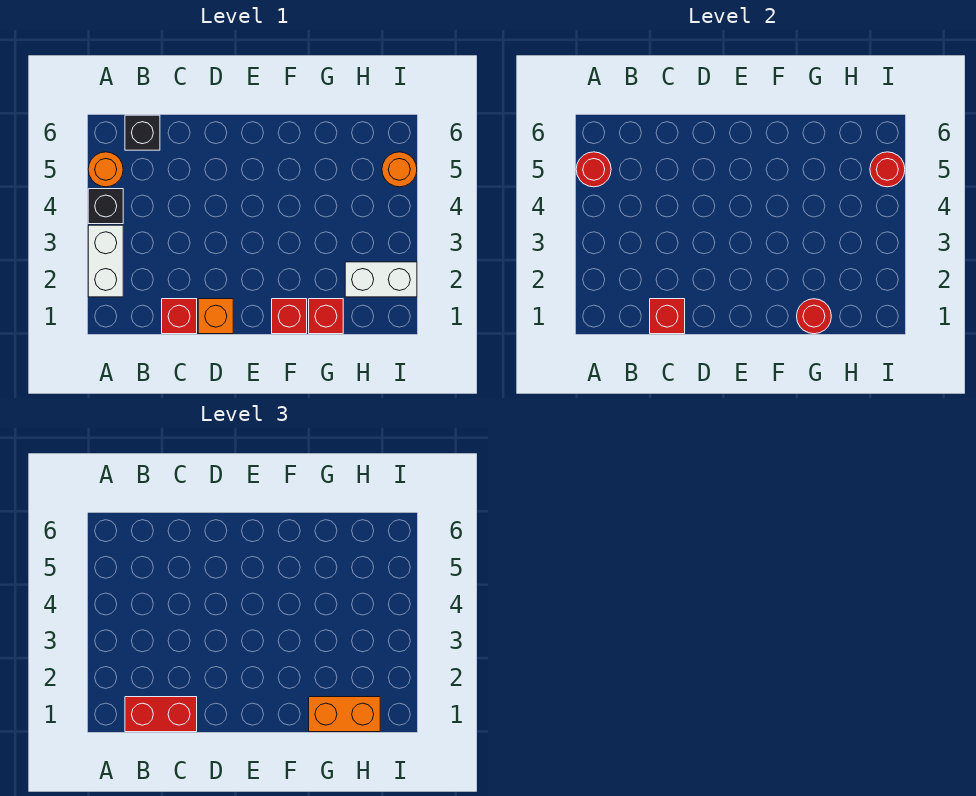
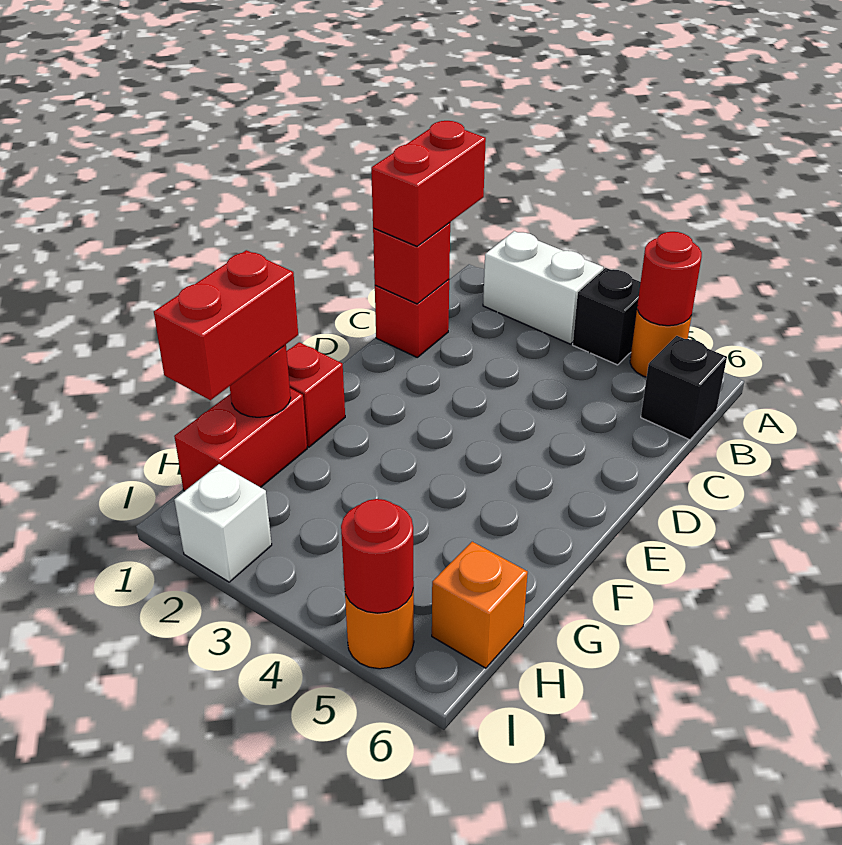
orange brick D1 level 1 -> orange brick H6 level 1
red brick G1 level 1 -> red brick G1:H1 level 1
orange brick G1:H1 level 3 -> red brick G1:H1 level 3
white brick H2:I2 level 1 -> white brick I2 level 1

